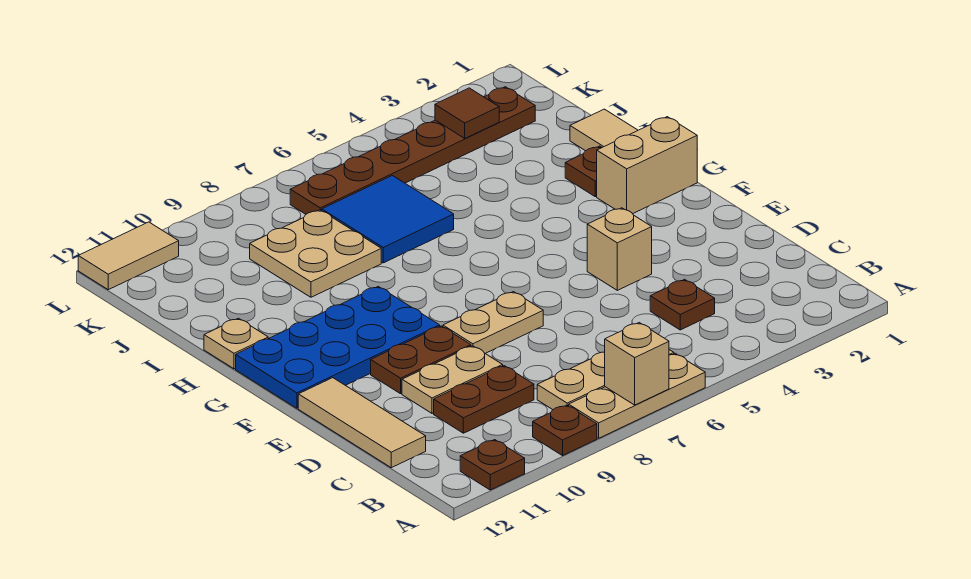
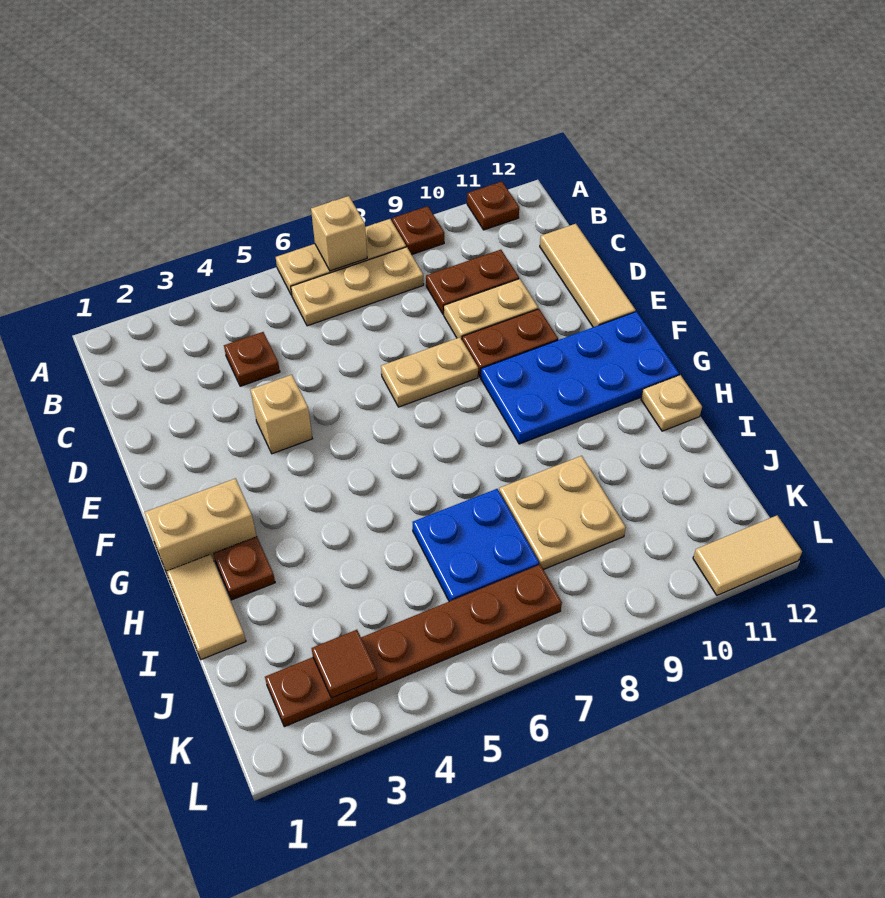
blue tile I6:J7 level 1 -> blue plate I6:J7 level 1

